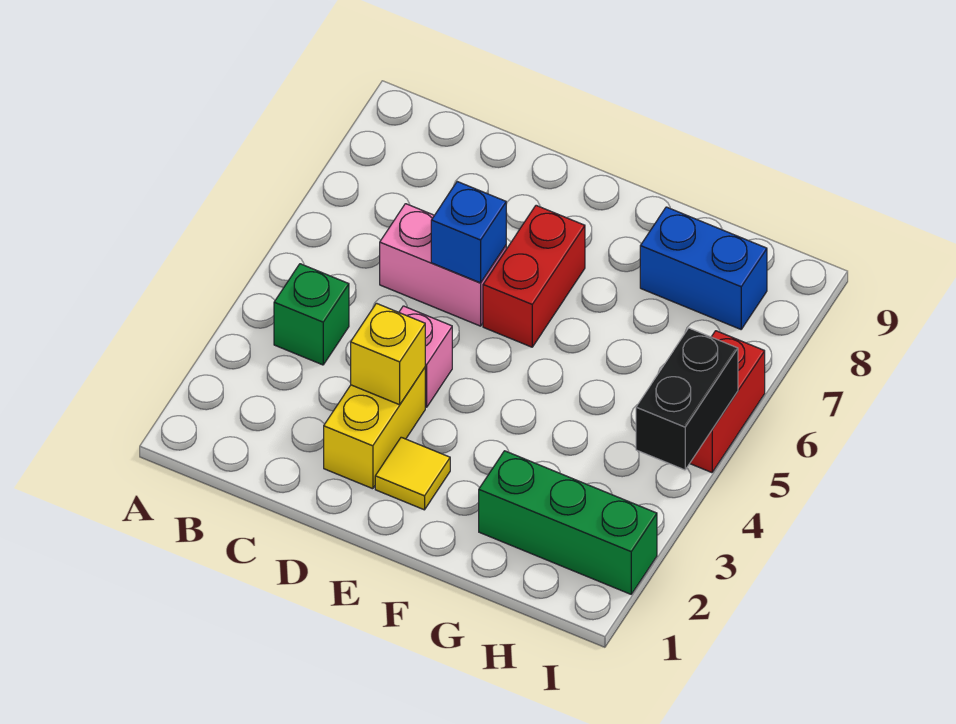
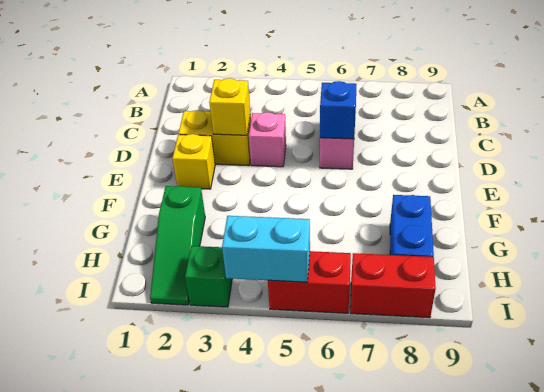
green brick B4 level 1 -> green brick I3 level 1
yellow tile E2 level 1 -> yellow brick E2 level 1
red brick E6:E7 level 1 -> red brick I7:I8 level 1
green brick G2:I2 level 1 -> green slope G2:I2 level 1 top G
black brick I4:I5 level 2 -> cyan brick I4:I5 level 2

